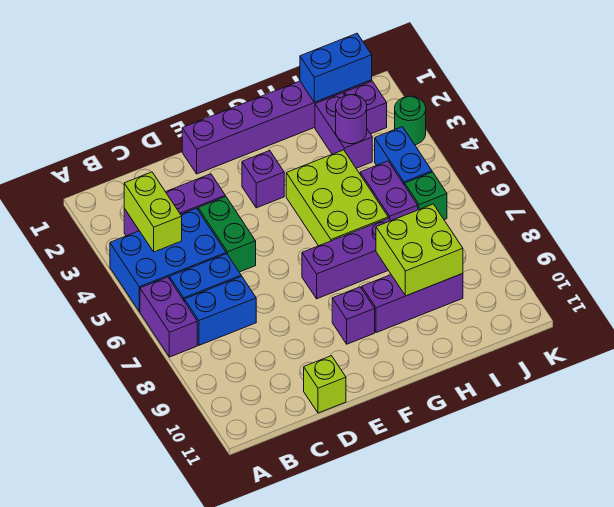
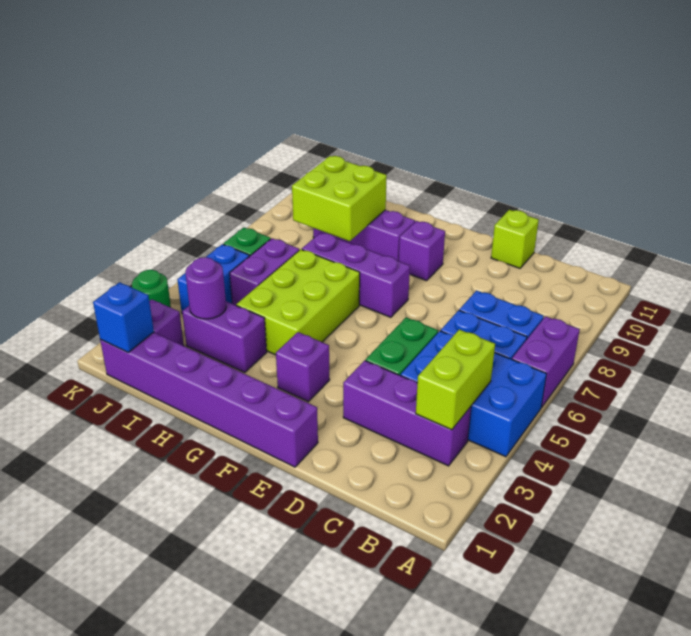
blue brick I1:J1 level 2 -> blue brick J1 level 2
purple brick I2:I3 level 1 -> purple brick H3:I3 level 1

